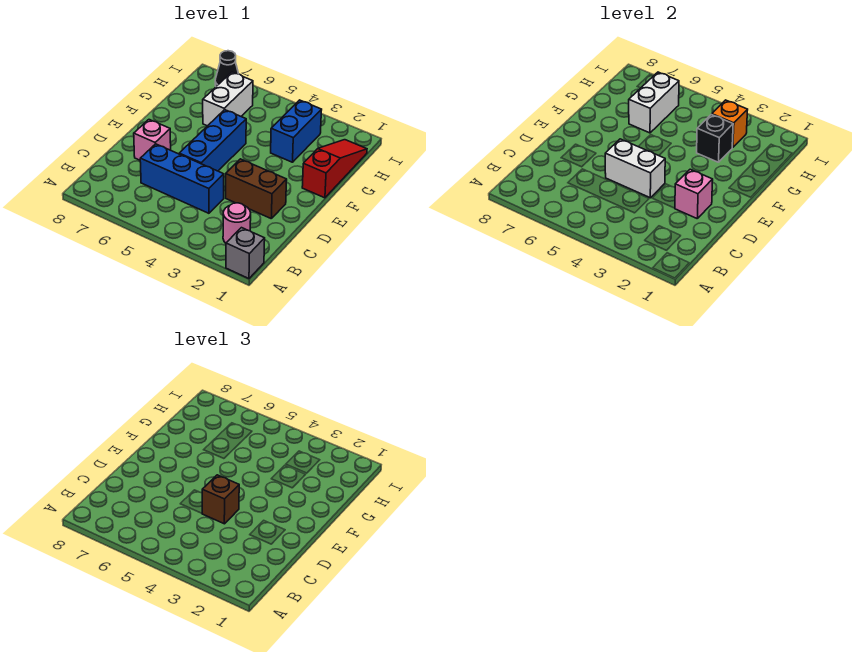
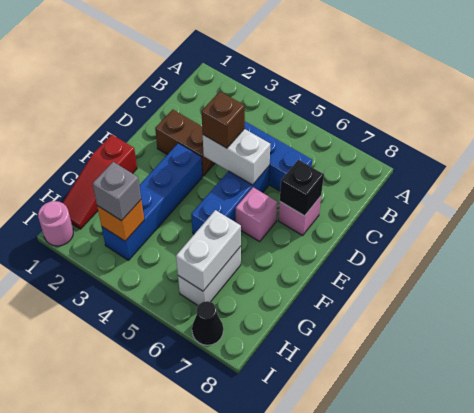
grey brick A1 level 1 -> grey brick H3 level 3
pink round brick B2 level 1 -> pink round brick I1 level 1
pink brick D2 level 2 -> pink brick E6 level 1
blue brick G3:H3 level 1 -> blue brick E3:H3 level 1
black brick G3 level 2 -> black brick D7 level 2

